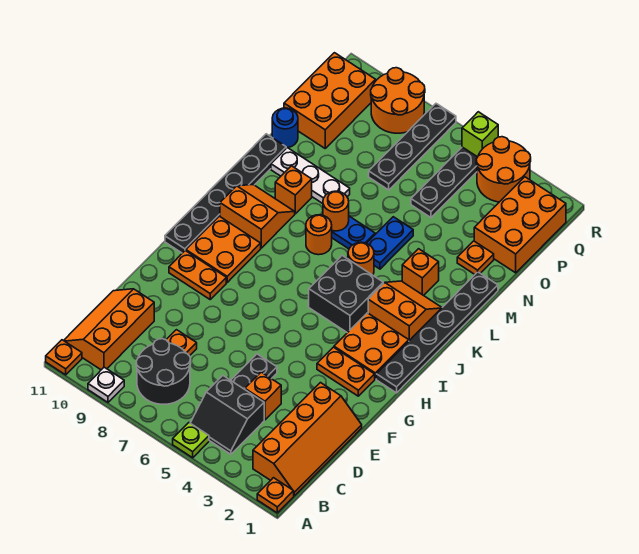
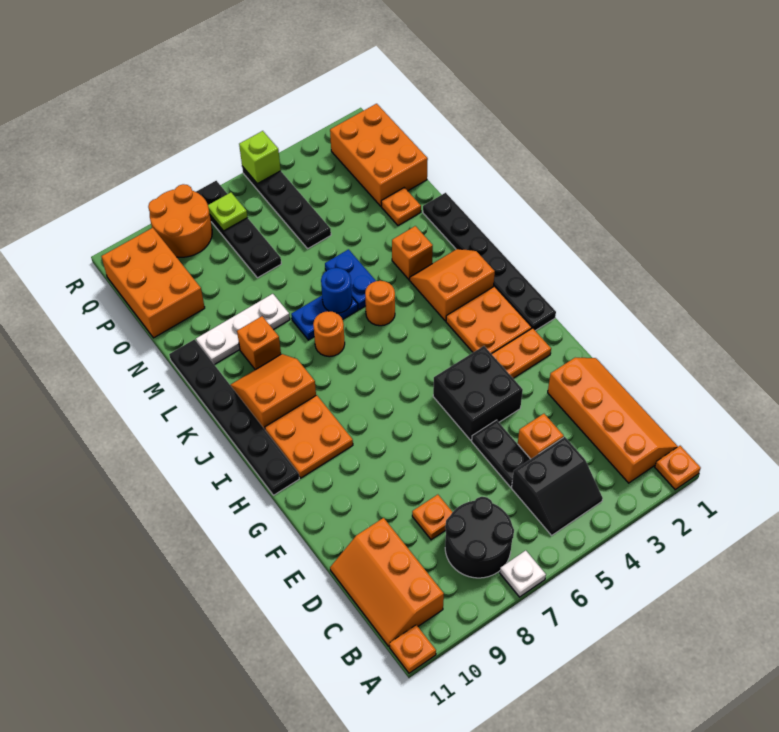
lime plate A5 level 1 -> lime plate Q7 level 2
white plate A9 level 1 -> white plate A7 level 1
orange plate G9:G10 level 1 -> none
black brick I4:J5 level 1 -> black brick F4:G5 level 1
orange round brick L7 level 2 -> none
blue round brick N11 level 1 -> blue round brick L6 level 2
orange round brick Q3:R4 level 1 -> none

